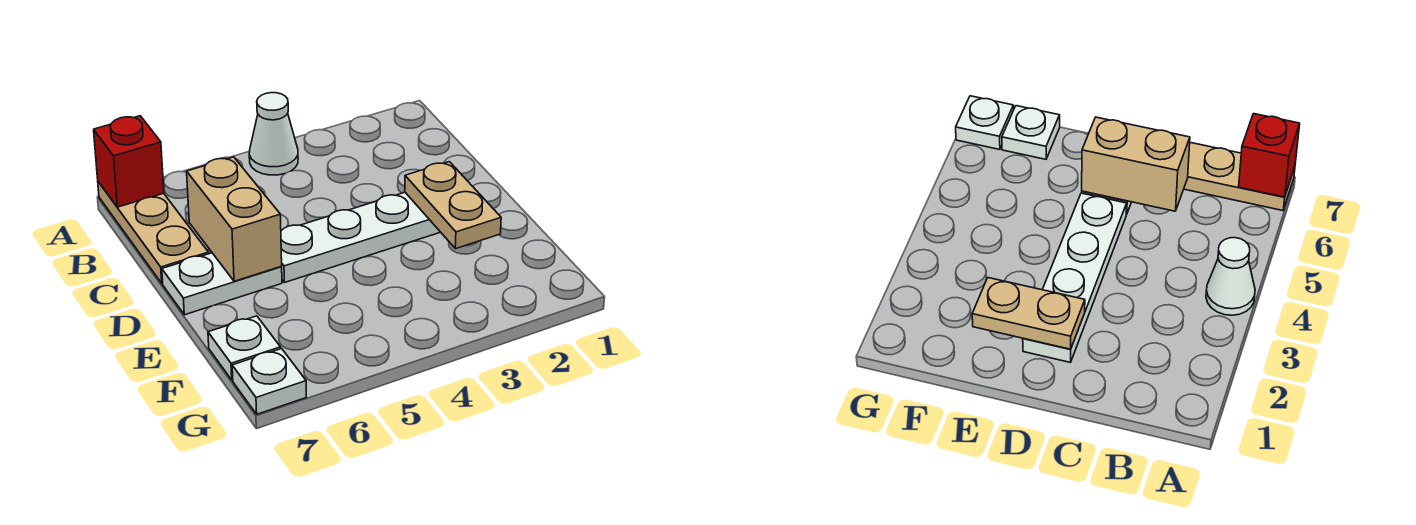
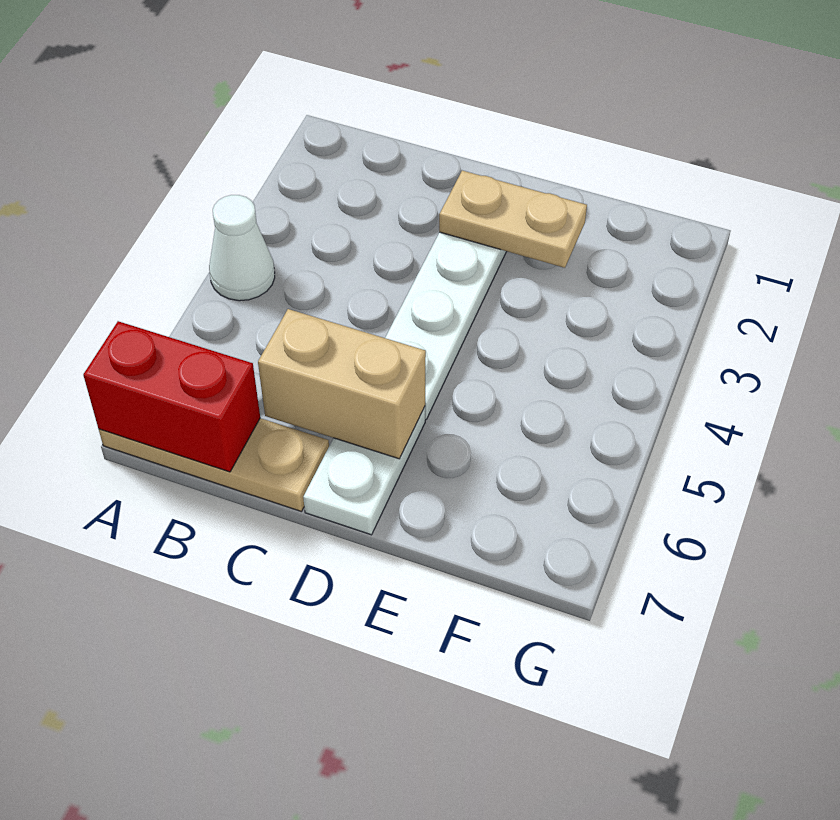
red brick A7 level 2 -> red brick A7:B7 level 2
white plate F7 level 1 -> none
white plate G7 level 1 -> none

